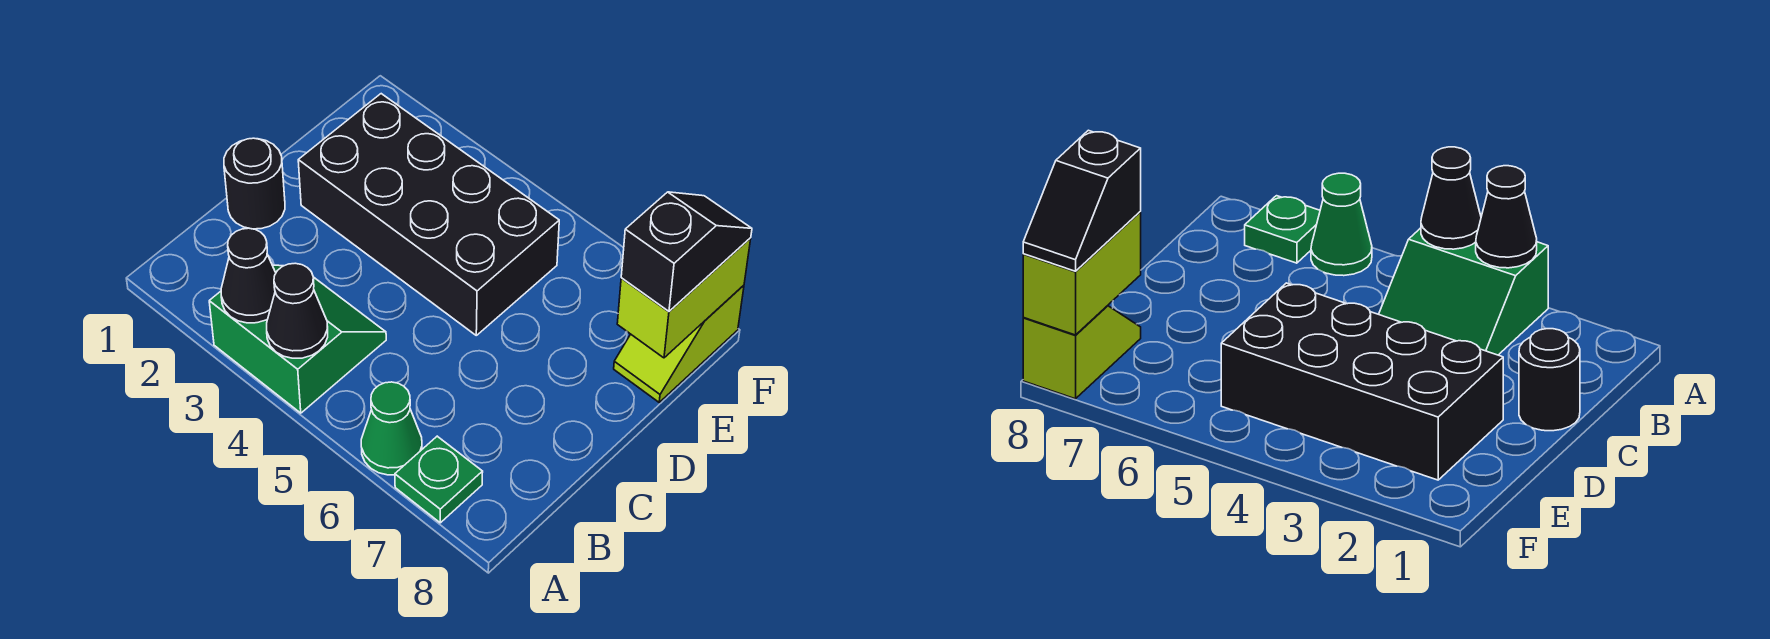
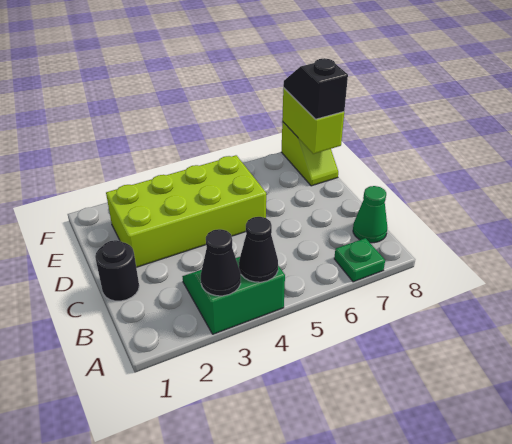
green cone A6 level 1 -> green cone B8 level 1
black brick D2:E5 level 1 -> lime brick D2:E5 level 1

